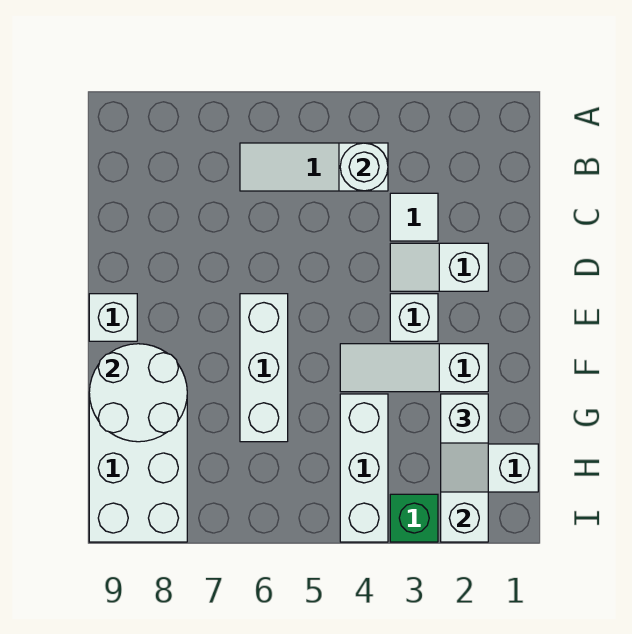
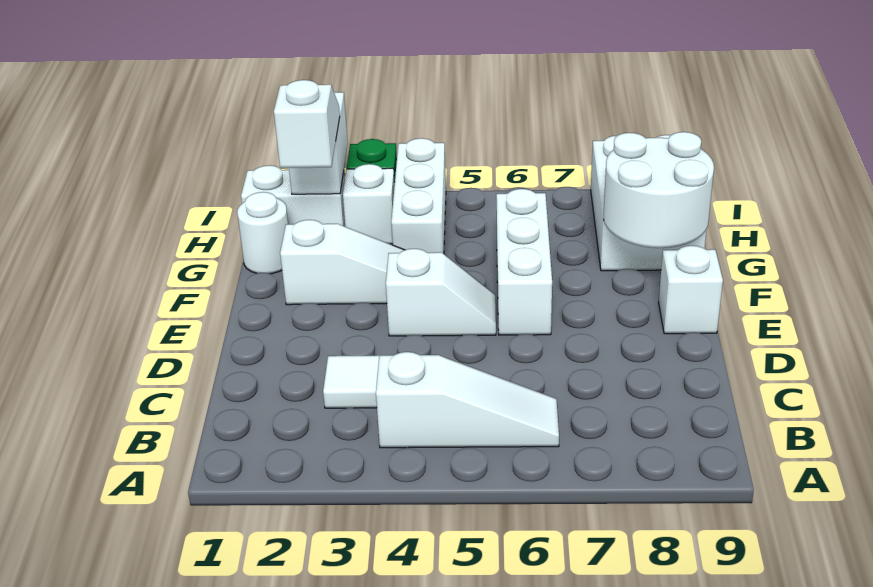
white round brick B4 level 2 -> white round brick G1 level 1
white slope D2:D3 level 1 top 2 -> white slope E4:E5 level 1 top 4
white brick E3 level 1 -> white brick H3 level 1

